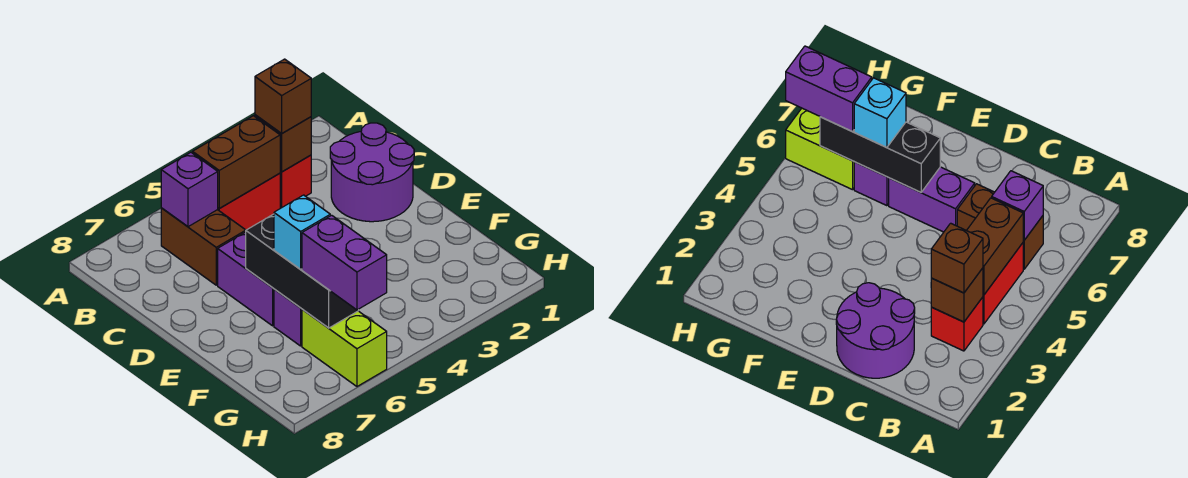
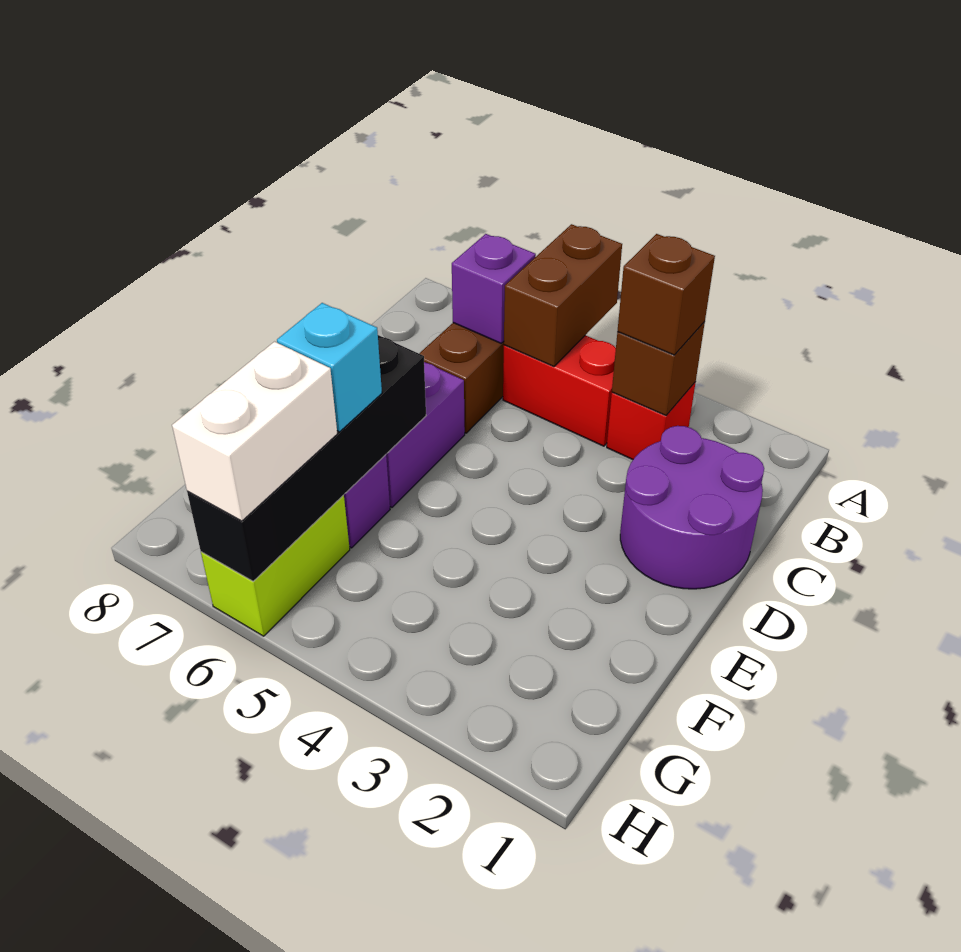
brown brick B4:B5 level 2 -> brown brick A5:B5 level 2
black brick E6:G6 level 2 -> black brick E6:H6 level 2
purple brick G6:H6 level 3 -> white brick G6:H6 level 3

